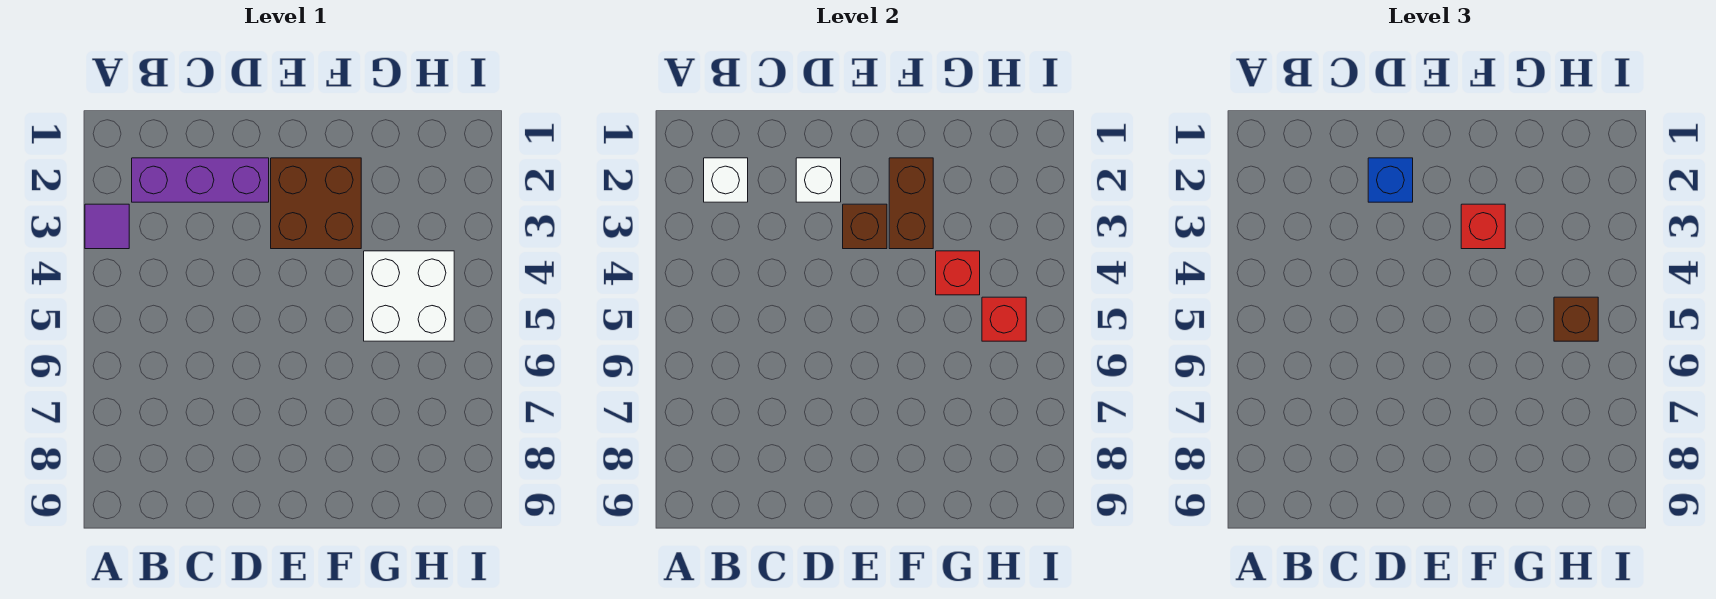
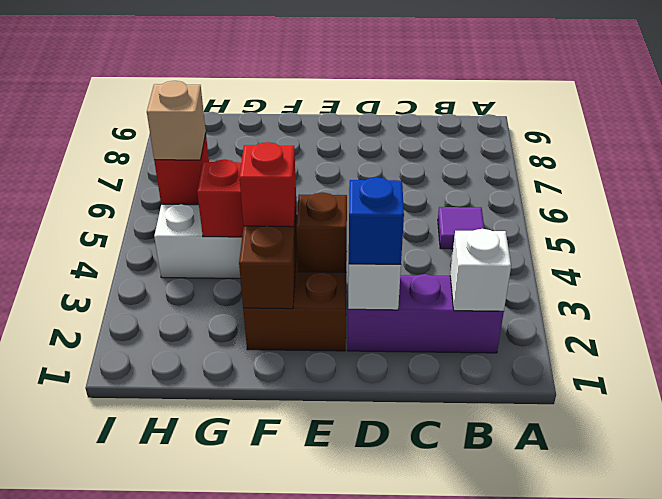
purple tile A3 level 1 -> purple tile B5 level 1
brown brick H5 level 3 -> tan brick H5 level 3

